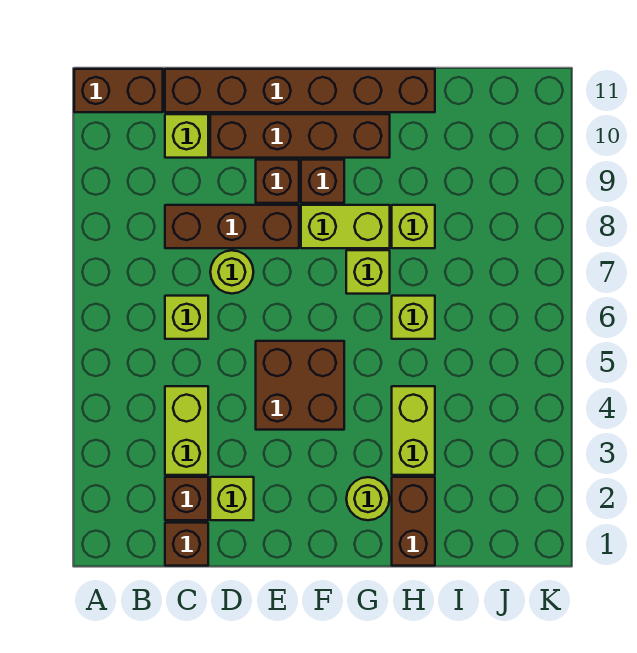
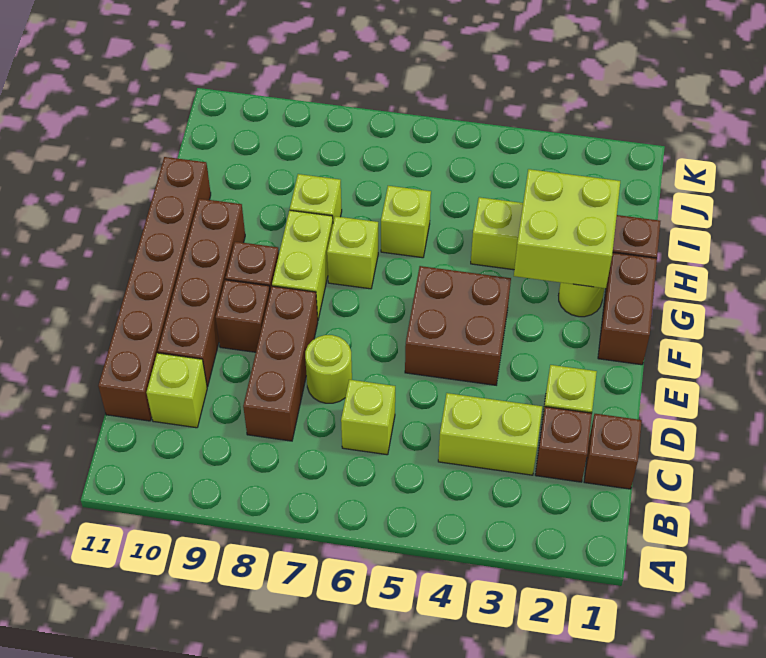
brown brick A11:B11 level 1 -> brown brick F1:G1 level 1
none -> lime brick G2:H3 level 2

